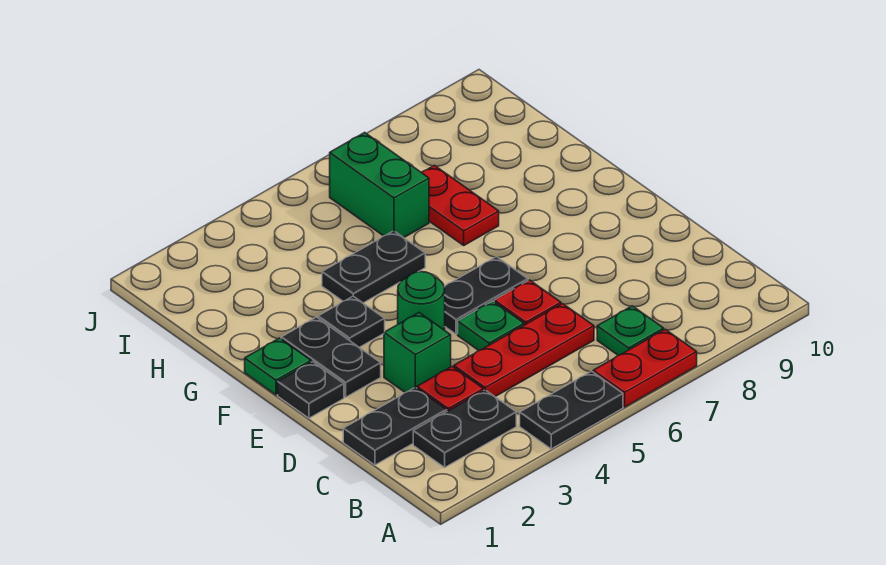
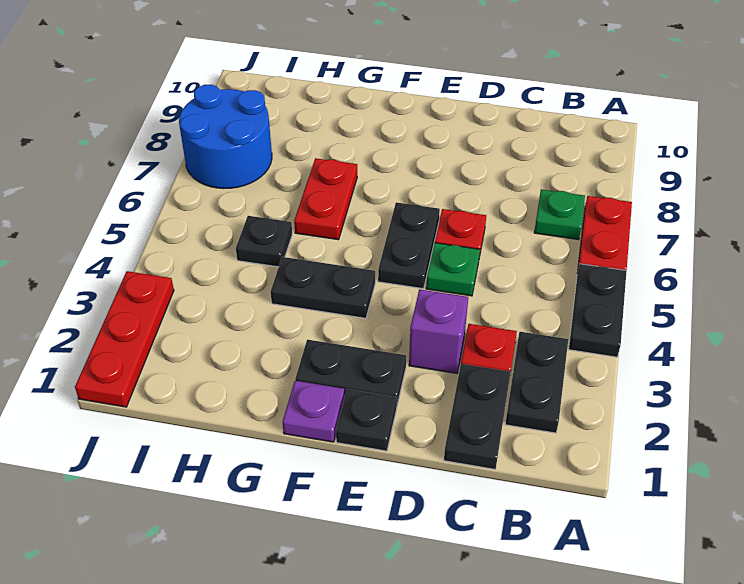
red plate C4:C6 level 1 -> red plate J1:J3 level 1
green brick D3 level 1 -> purple brick D3 level 1
green round brick E4 level 1 -> none
green plate F1 level 1 -> purple plate F1 level 1
black plate F3 level 1 -> black plate H5 level 1
black plate G4:G5 level 1 -> black plate F4:G4 level 1
red plate G7:H7 level 1 -> red plate G6:G7 level 1
green brick H6:I6 level 1 -> none
none -> blue round brick I7:J8 level 1

